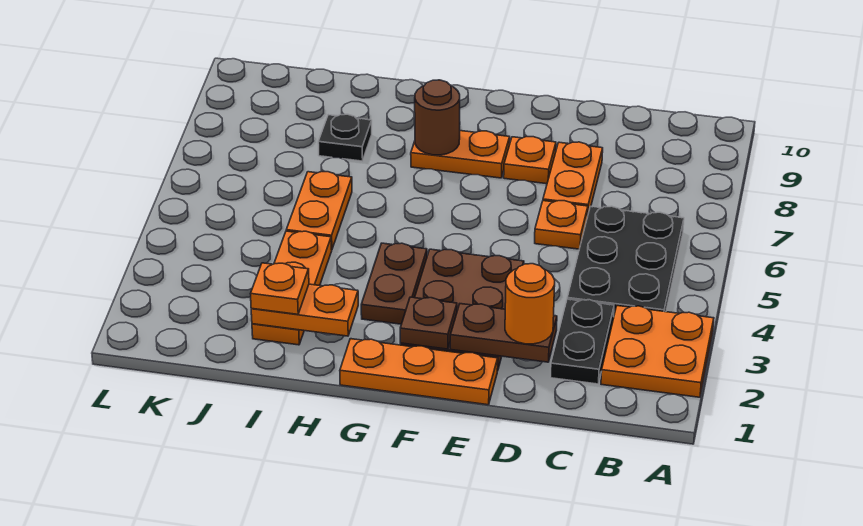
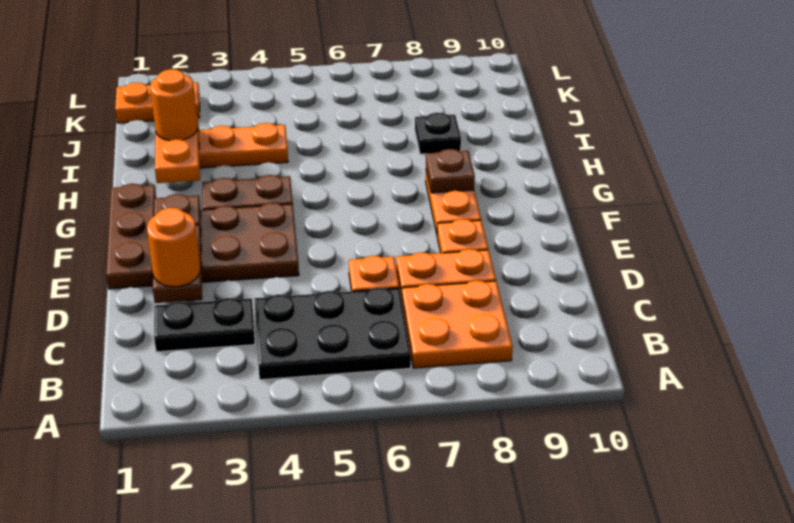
orange plate A2:B3 level 1 -> orange plate B7:C8 level 1
orange plate E1:G1 level 1 -> brown plate E1:G1 level 1
brown round brick G8 level 2 -> brown plate G8 level 2
orange plate I2 level 3 -> orange round brick I2 level 3
orange plate I5:I6 level 1 -> orange plate K1:K2 level 1

